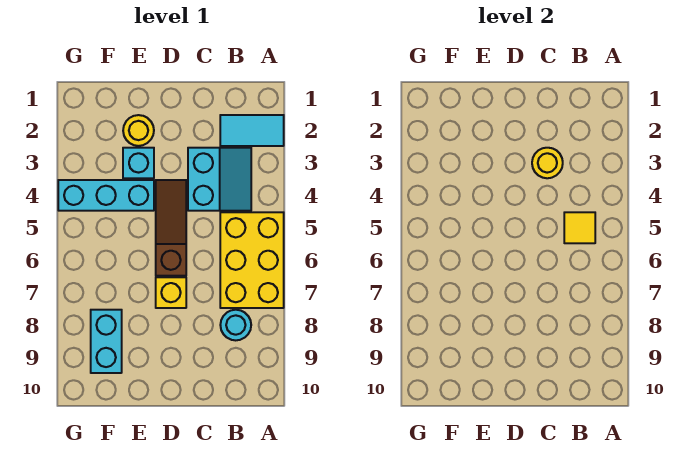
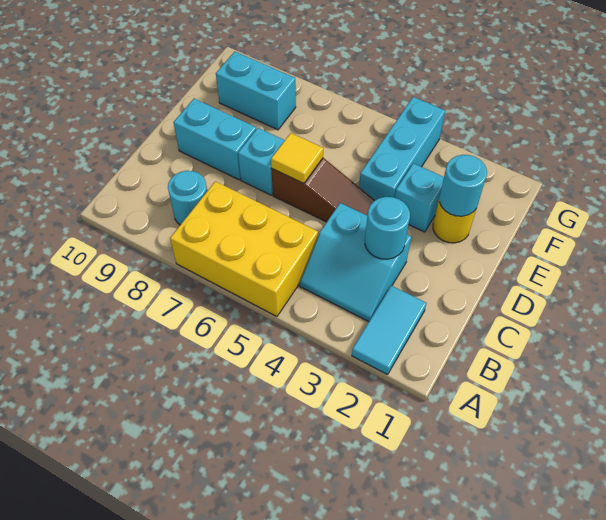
yellow tile B5 level 2 -> yellow tile D6 level 2
yellow round brick C3 level 2 -> cyan round brick C3 level 2
yellow brick D7 level 1 -> cyan brick D7 level 1
none -> cyan brick D8:D9 level 1
none -> cyan round brick E2 level 2

